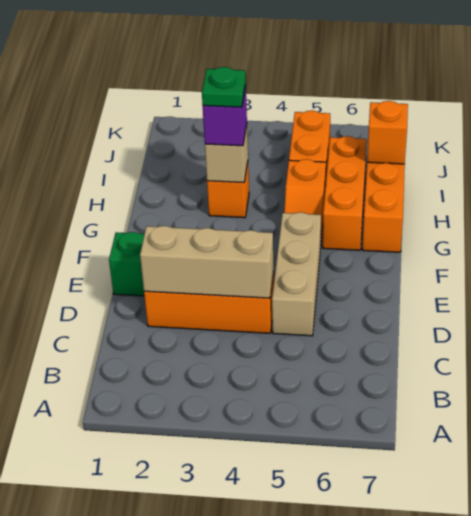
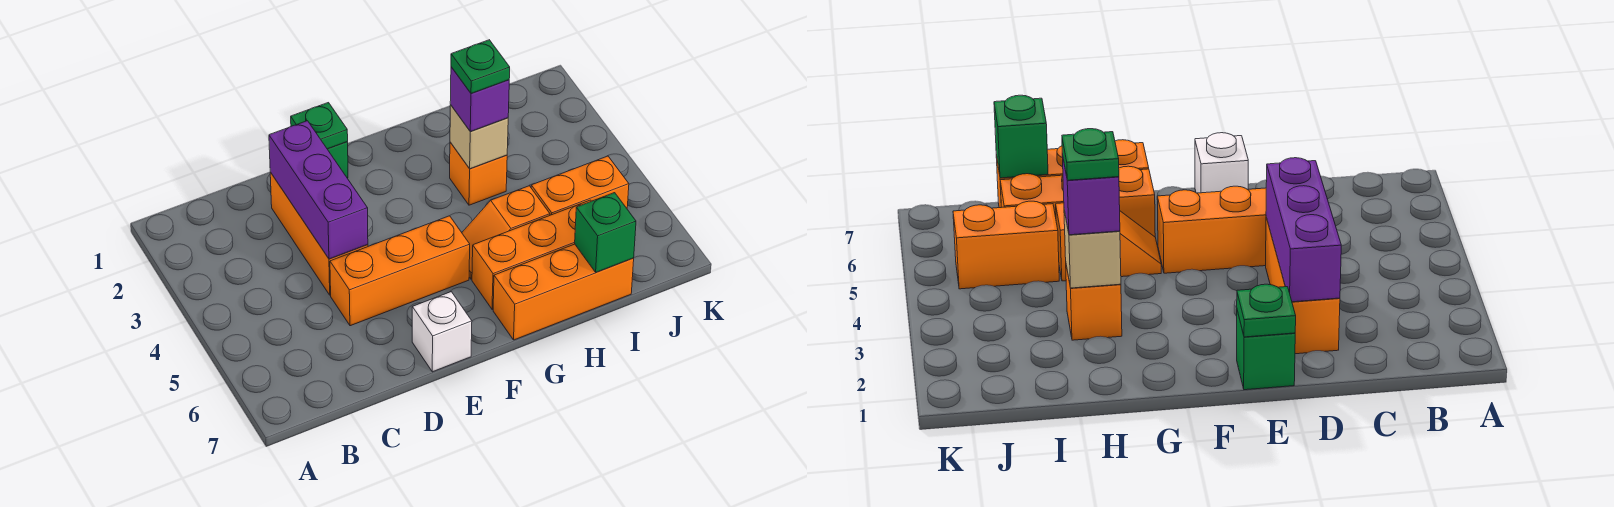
tan brick D2:D4 level 2 -> purple brick D2:D4 level 2
tan brick D5:F5 level 1 -> orange brick D5:F5 level 1
none -> green plate E1 level 2
none -> white brick E7 level 1
orange brick I7 level 2 -> green brick I7 level 2

